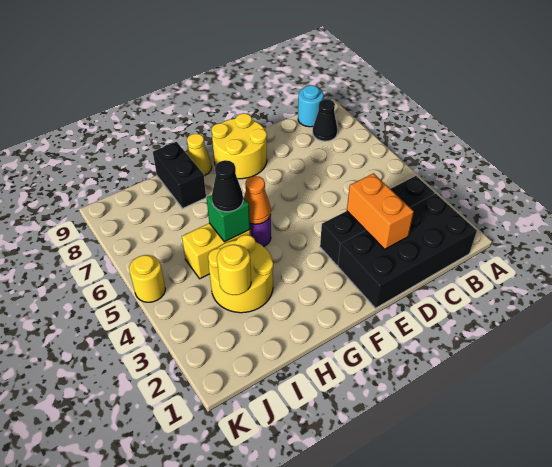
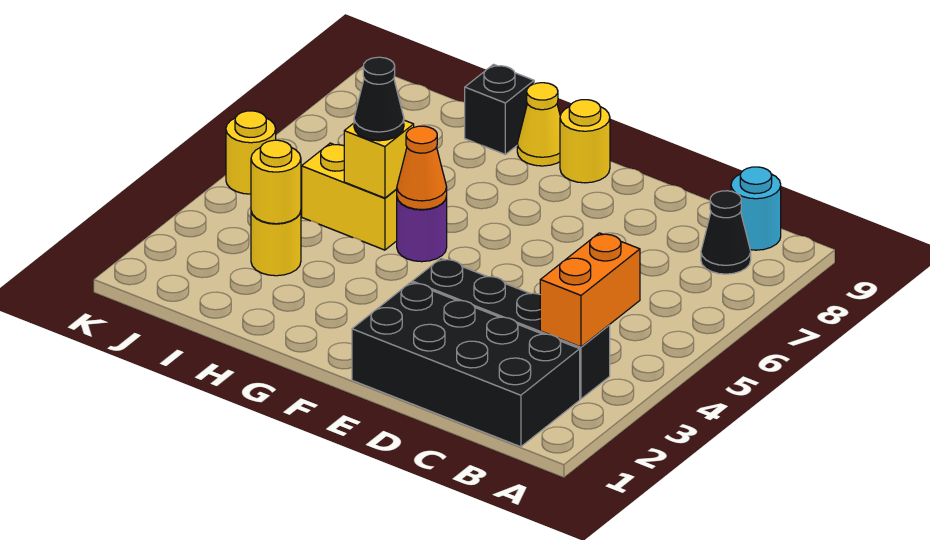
orange brick D2:D3 level 2 -> orange brick B3:B4 level 2
yellow round brick E8:F9 level 1 -> yellow round brick F9 level 1
yellow round brick H3:I4 level 1 -> yellow round brick I3 level 1
green brick H5 level 2 -> yellow brick H5 level 2
black brick H8:H9 level 1 -> black brick H9 level 1

